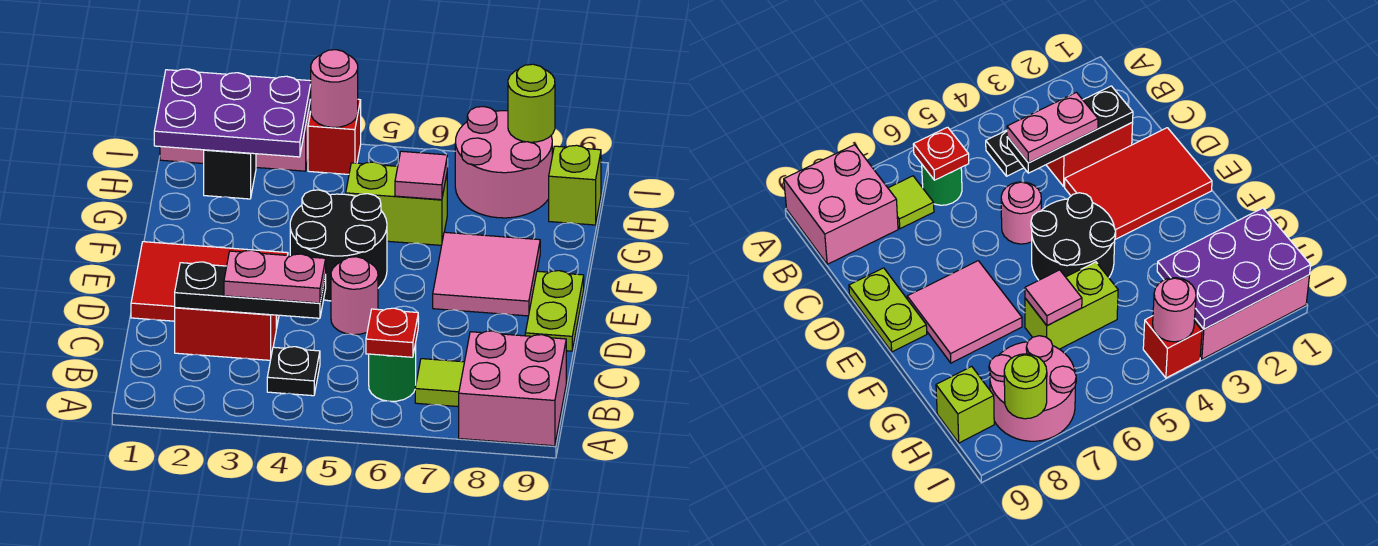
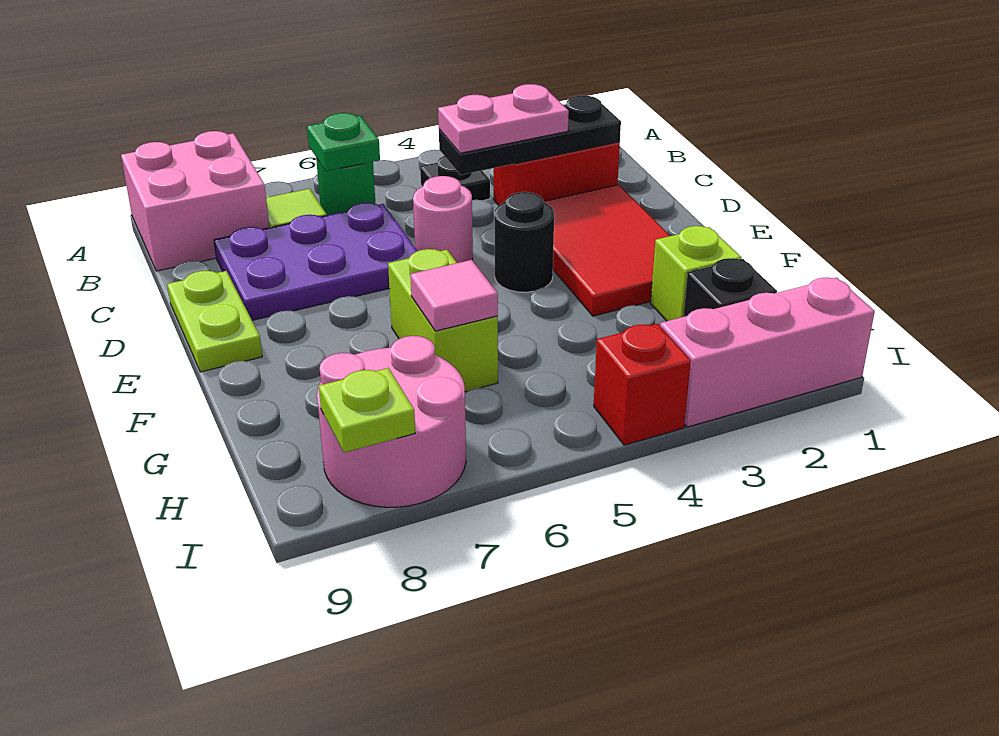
red plate B6 level 2 -> green plate B6 level 2
red tile D1:E3 level 1 -> red tile D2:F3 level 1
black round brick E4:F5 level 1 -> black round brick E4 level 1
pink tile E7:F8 level 1 -> none
lime brick G5:G6 level 1 -> lime brick F6:G6 level 1
purple plate H1:I3 level 2 -> purple plate C6:D8 level 1
lime brick H9 level 1 -> lime brick G2 level 1
pink round brick I4 level 2 -> none
lime round brick I8 level 2 -> lime plate I8 level 2

